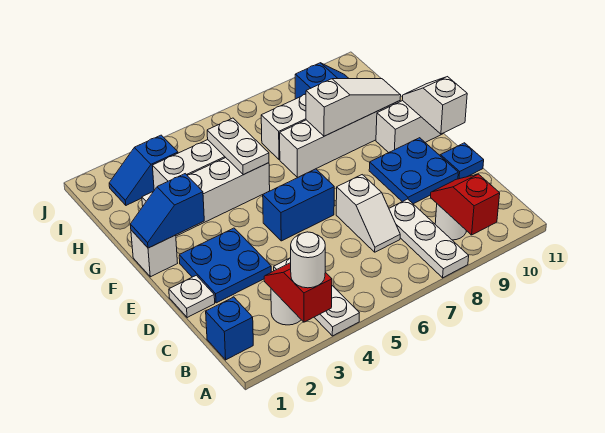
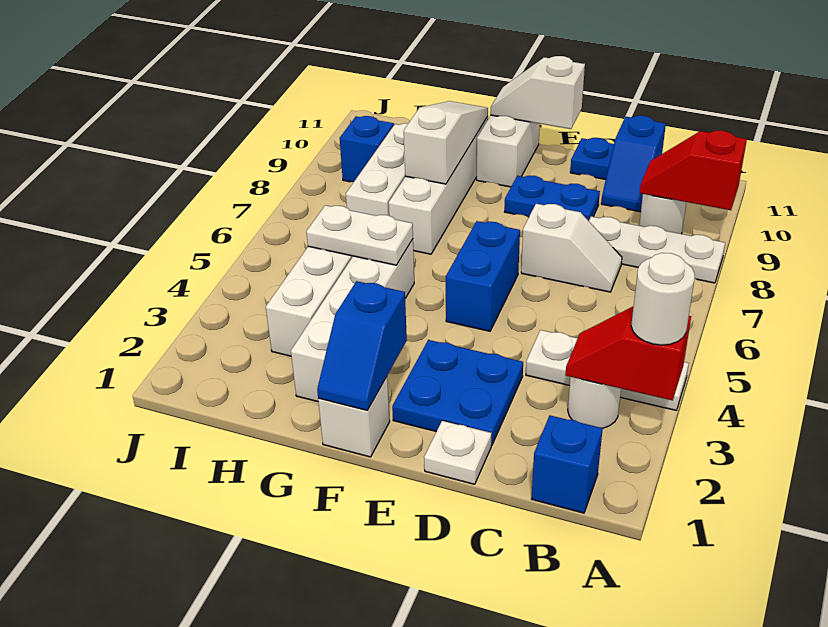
blue plate D9:E10 level 1 -> blue plate D9:E9 level 1
blue slope I2:I3 level 1 top 3 -> blue slope C10:C11 level 1 top 11

